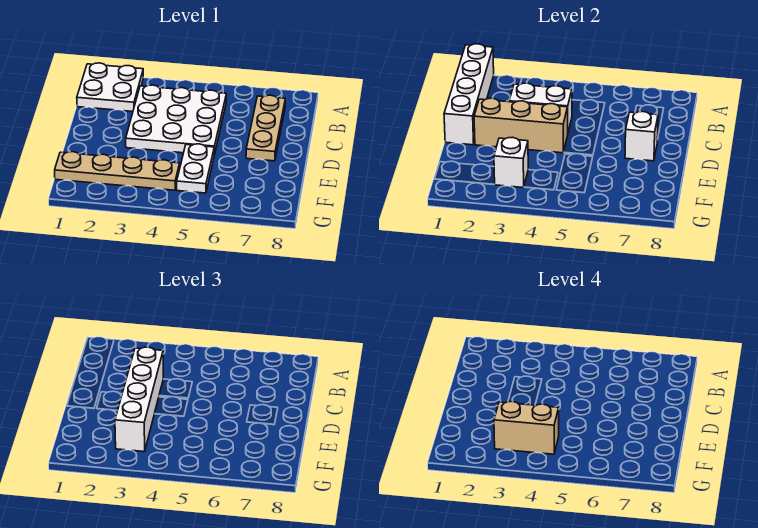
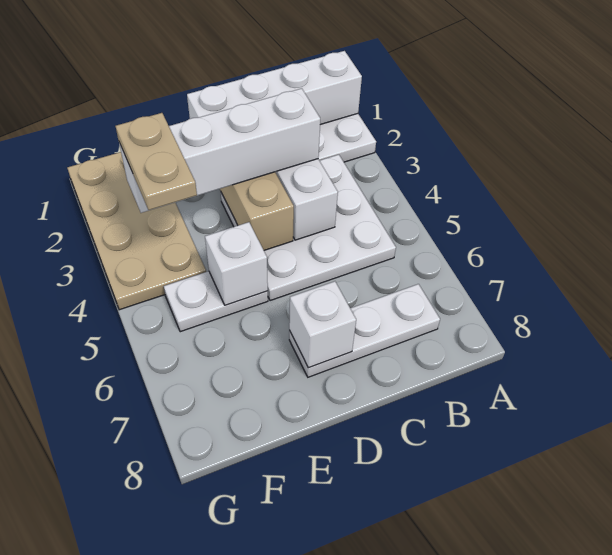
tan plate B7:D7 level 1 -> white plate B7:D7 level 1
tan plate F1:F4 level 1 -> tan plate F1:G4 level 1
white brick F3 level 2 -> white brick E5 level 2
tan brick F3:F4 level 4 -> tan plate F3:F4 level 4

